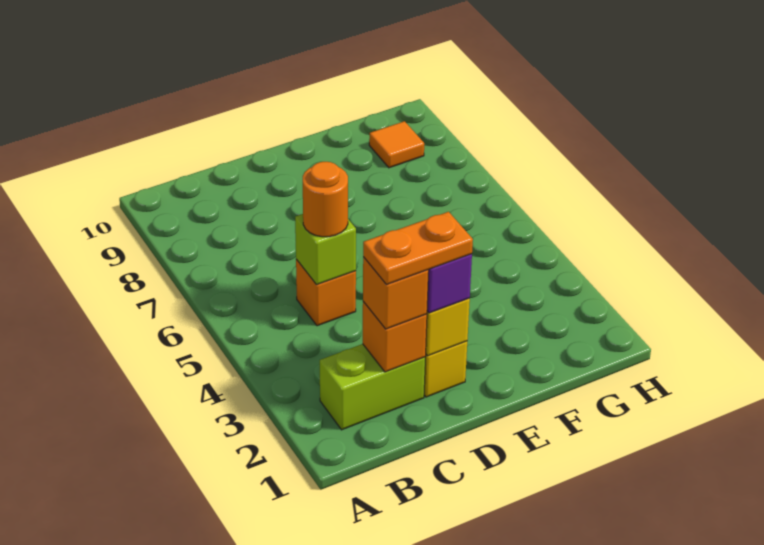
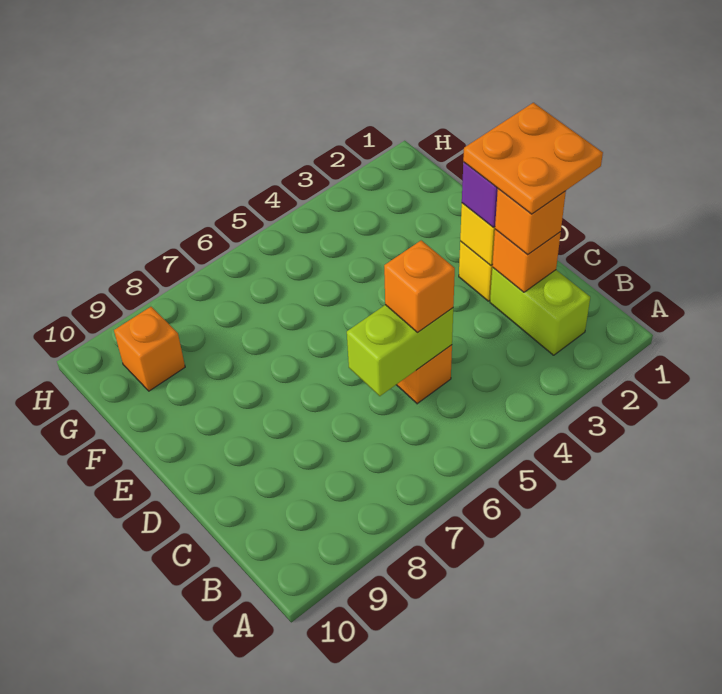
orange plate C2:D2 level 4 -> orange plate C1:D2 level 4
lime brick C5 level 2 -> lime brick C5:C6 level 2
orange round brick C5 level 3 -> orange brick C5 level 3
orange tile G9 level 1 -> orange brick G9 level 1

